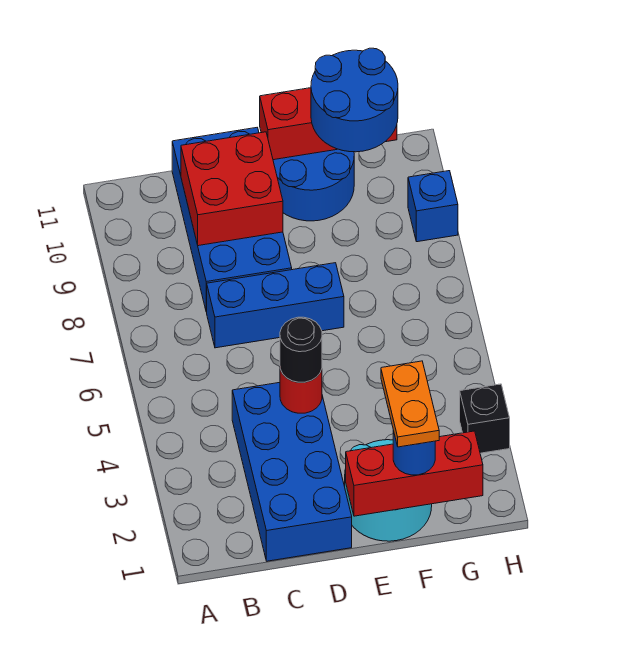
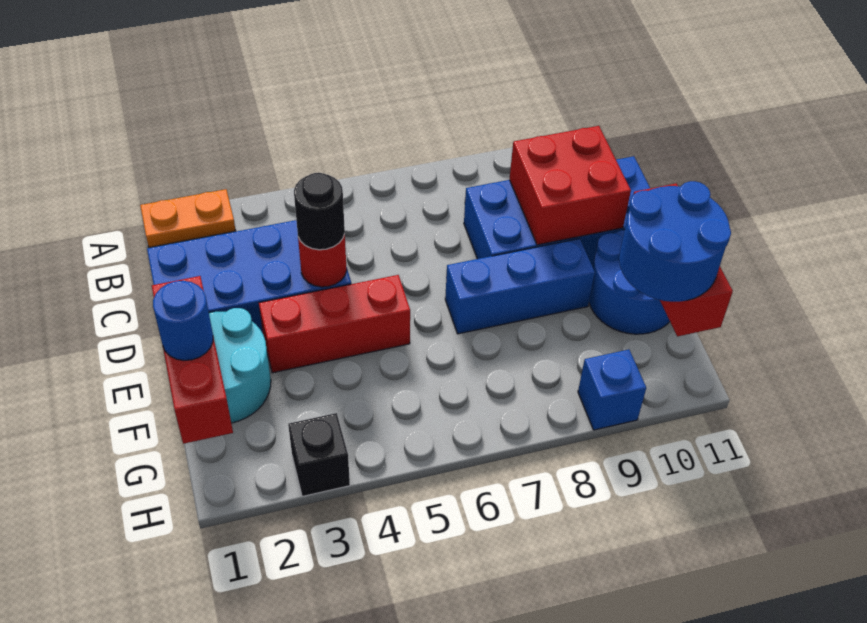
blue brick C7:E7 level 1 -> blue brick E7:E9 level 1
none -> red brick E3:E5 level 1
orange plate F1:F2 level 4 -> orange plate A1:A2 level 1

